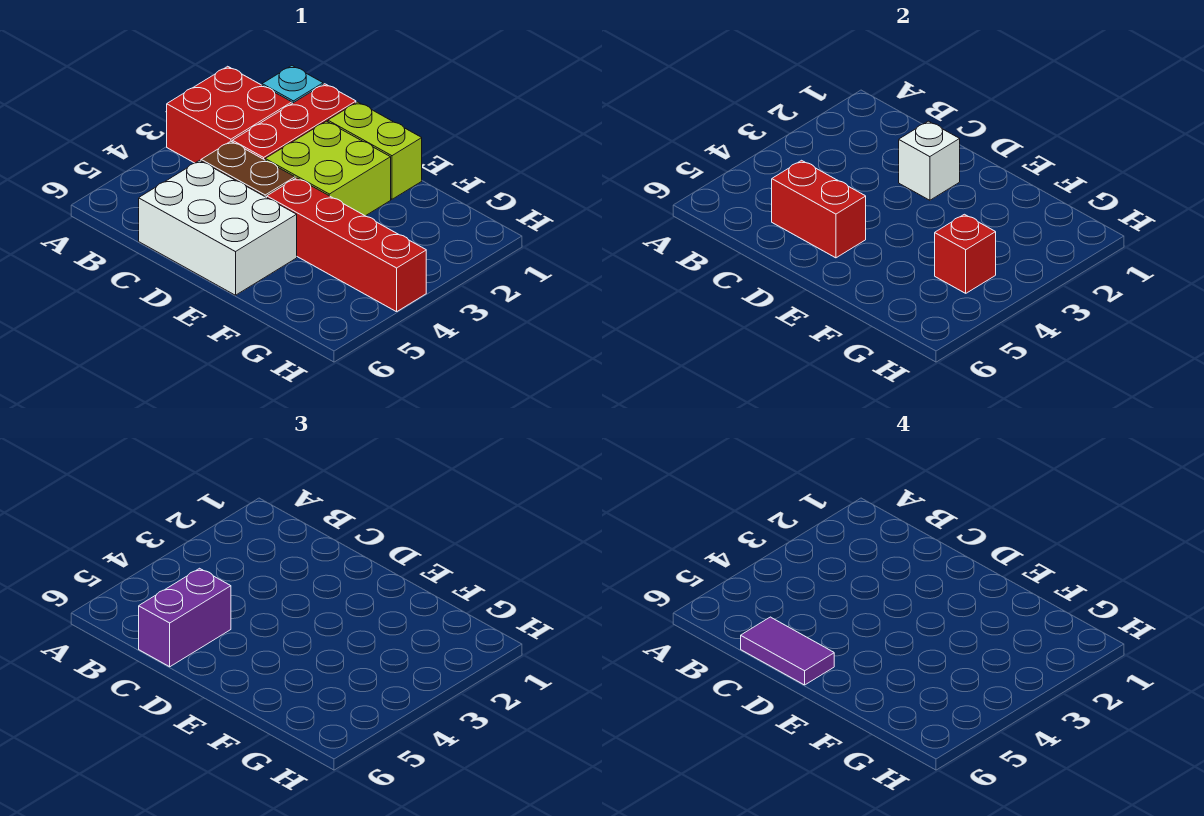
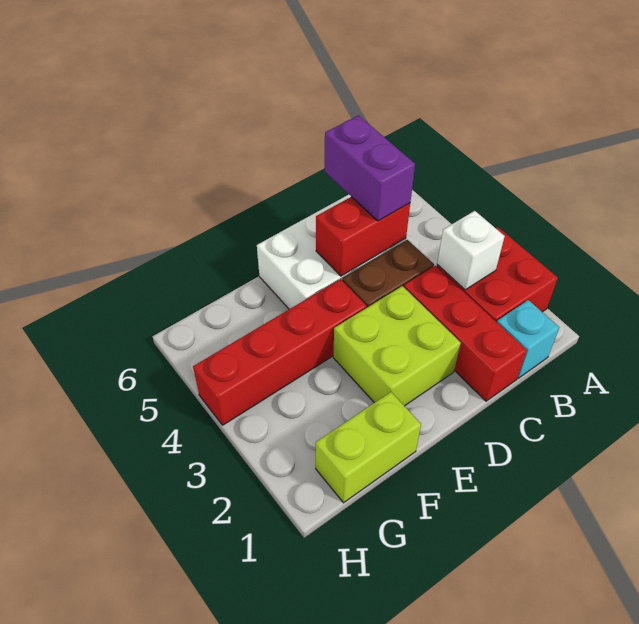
purple tile C6:D6 level 4 -> none
lime brick D1:E1 level 1 -> lime brick F1:G1 level 1
white brick D2 level 2 -> white brick B3 level 2
red brick G4 level 2 -> none

